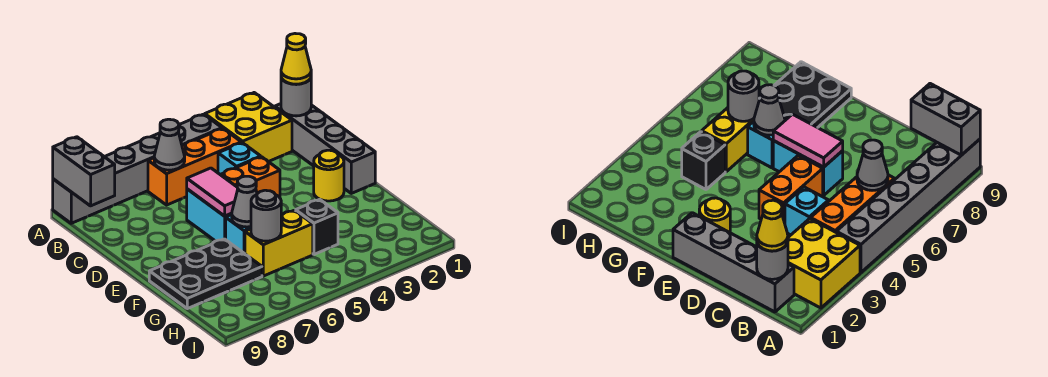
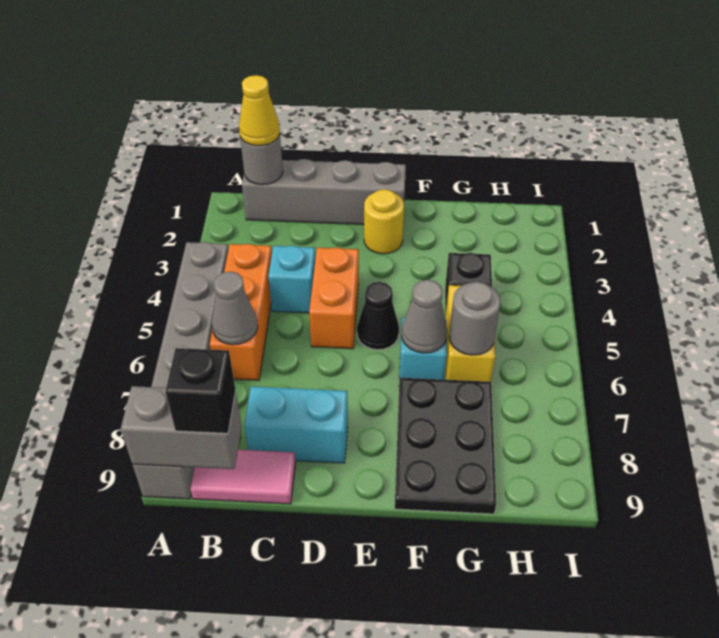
yellow brick A2:B3 level 1 -> none
none -> black brick B9 level 3
cyan brick D6:E6 level 1 -> cyan brick C8:D8 level 1
pink tile D6:E6 level 2 -> pink tile B9:C9 level 1
none -> black cone E5 level 1

